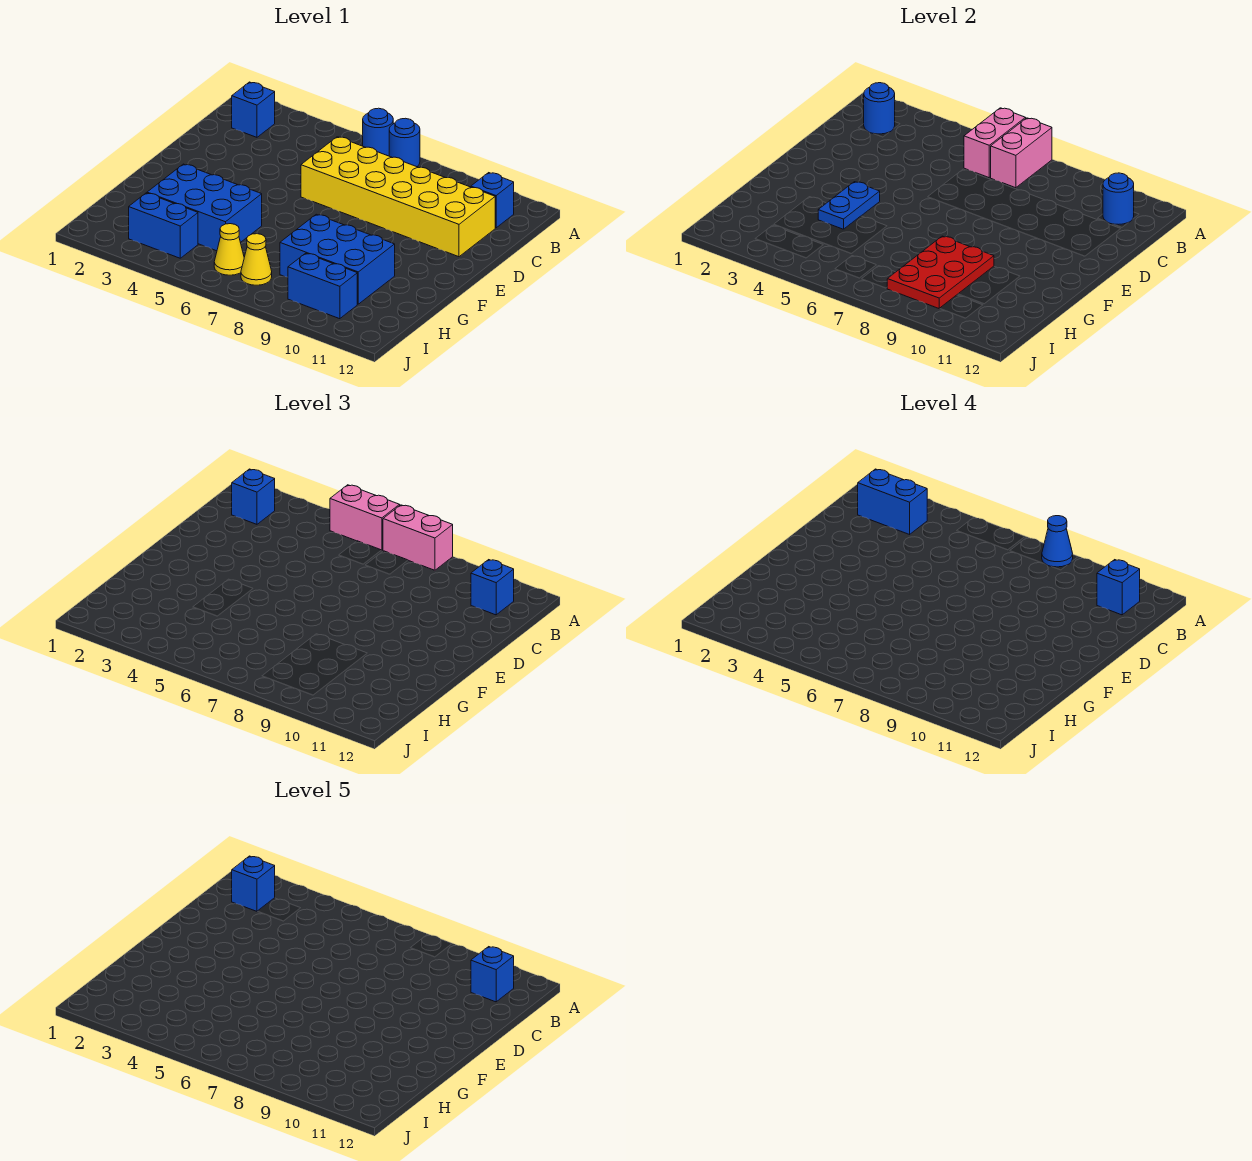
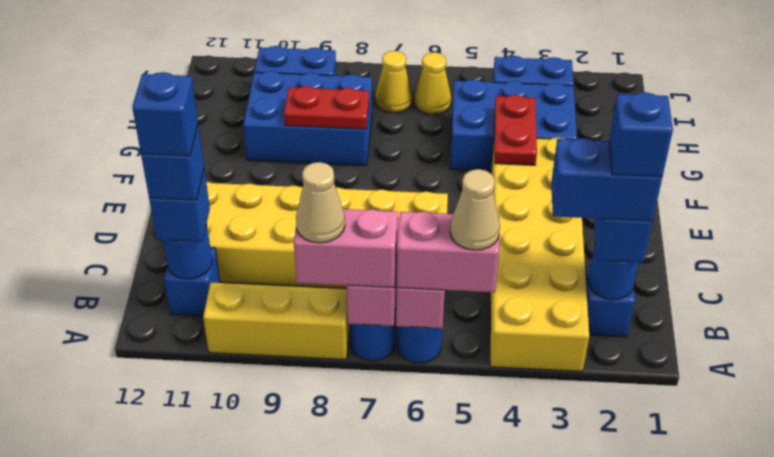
none -> yellow brick A3:F4 level 1
none -> tan cone A5 level 4
none -> yellow brick A8:A10 level 1
blue cone A8 level 4 -> tan cone A8 level 4
blue plate F4:G4 level 2 -> red plate F4:G4 level 2
red plate G8:I9 level 2 -> red plate G8:G9 level 2

